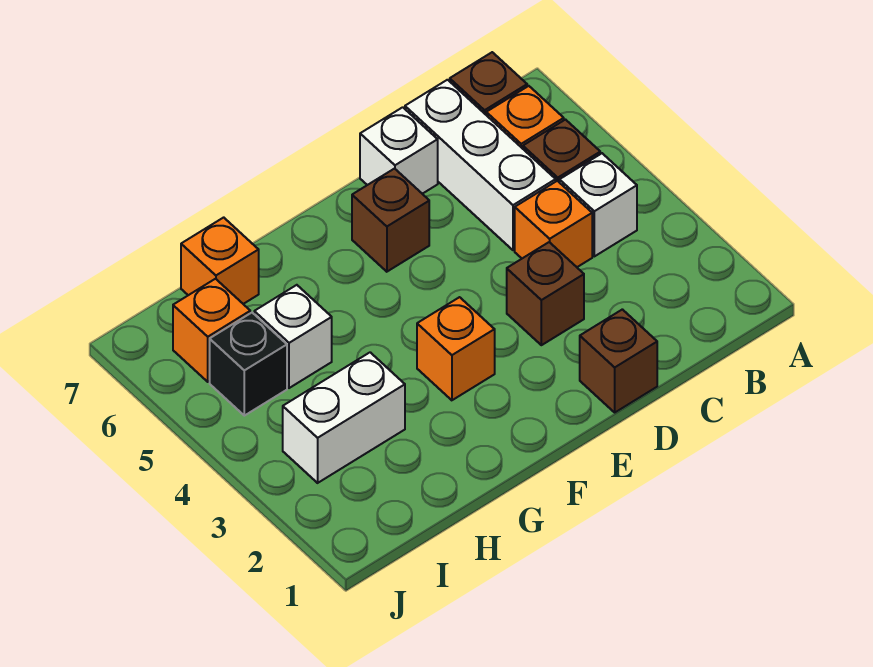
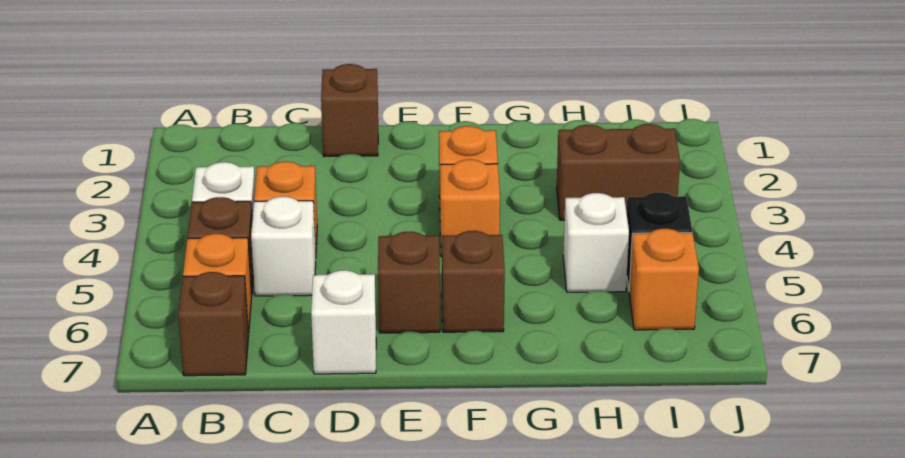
white brick C5:C7 level 1 -> white brick C5 level 1
brown brick D3 level 1 -> brown brick F6 level 1
white brick H3:I3 level 1 -> brown brick H3:I3 level 1
orange brick H7 level 1 -> orange brick F4 level 1

